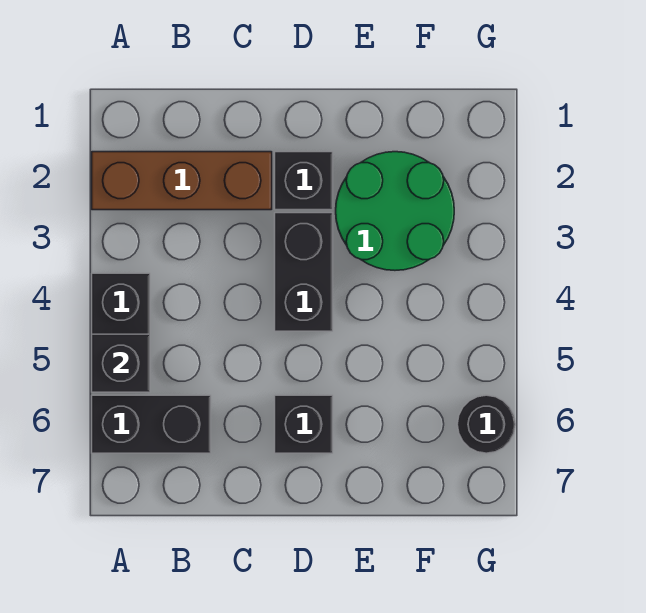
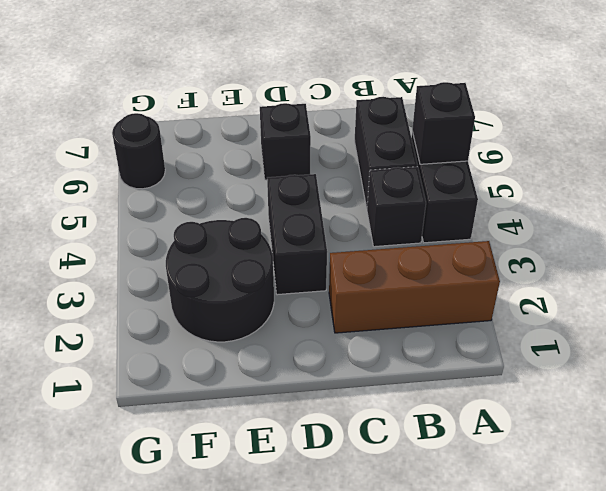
black brick A6:B6 level 1 -> black brick B5:B6 level 1
black brick D2 level 1 -> black brick B4 level 1
green round brick E2:F3 level 1 -> black round brick E2:F3 level 1

